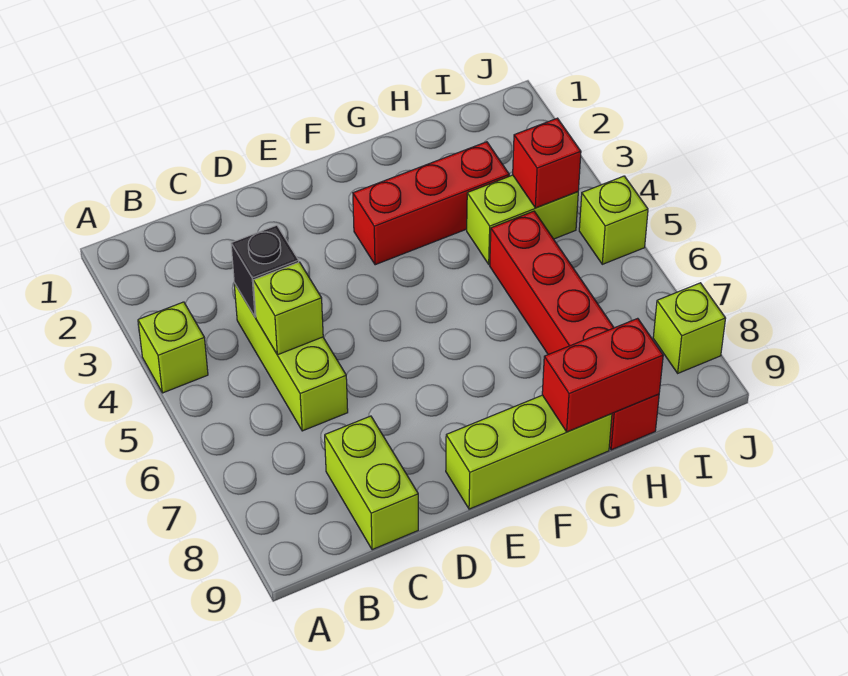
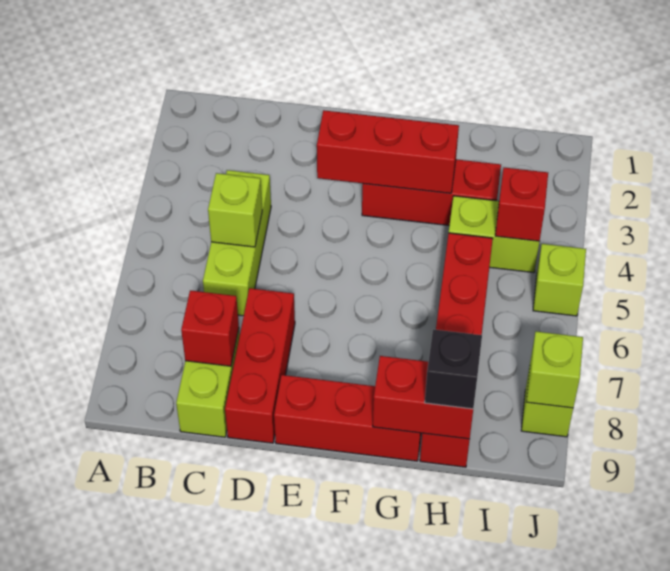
lime brick A4 level 1 -> lime brick J8 level 2
black brick C4 level 2 -> black brick H9 level 3
none -> red brick C8 level 2
none -> red brick D7:D9 level 1
none -> red brick E3:G3 level 2
lime brick E9:G9 level 1 -> red brick E9:G9 level 1

